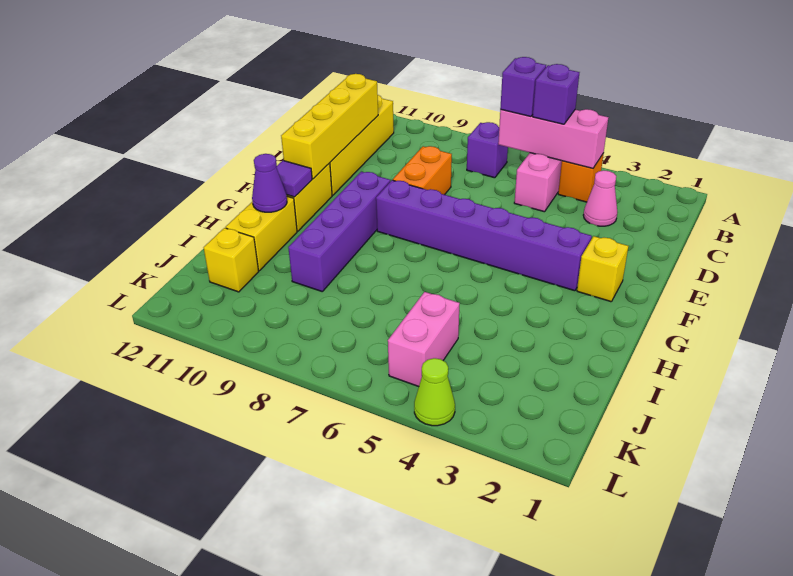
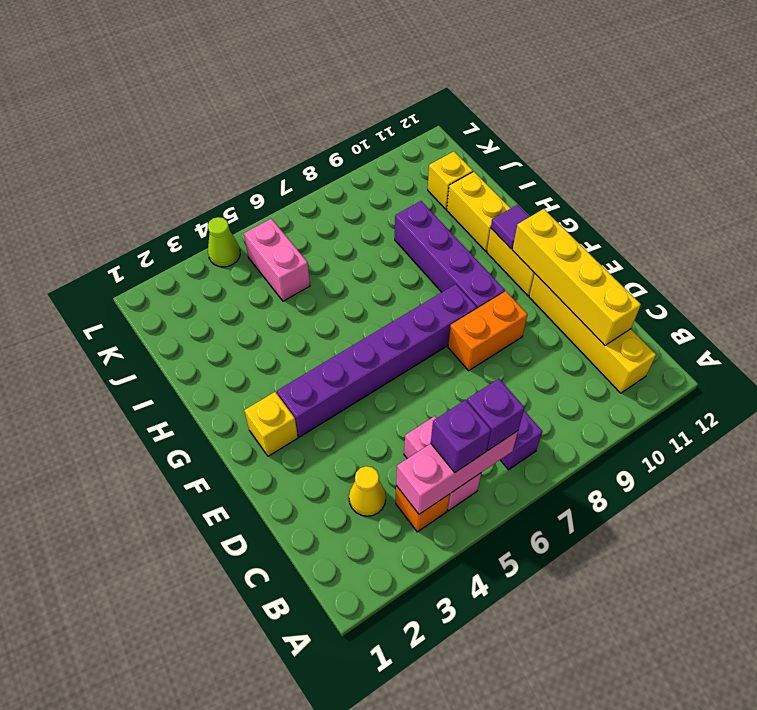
pink cone C3 level 1 -> yellow cone C3 level 1
orange brick D8:E8 level 1 -> orange brick E8:E9 level 1
purple cone H11 level 2 -> none

